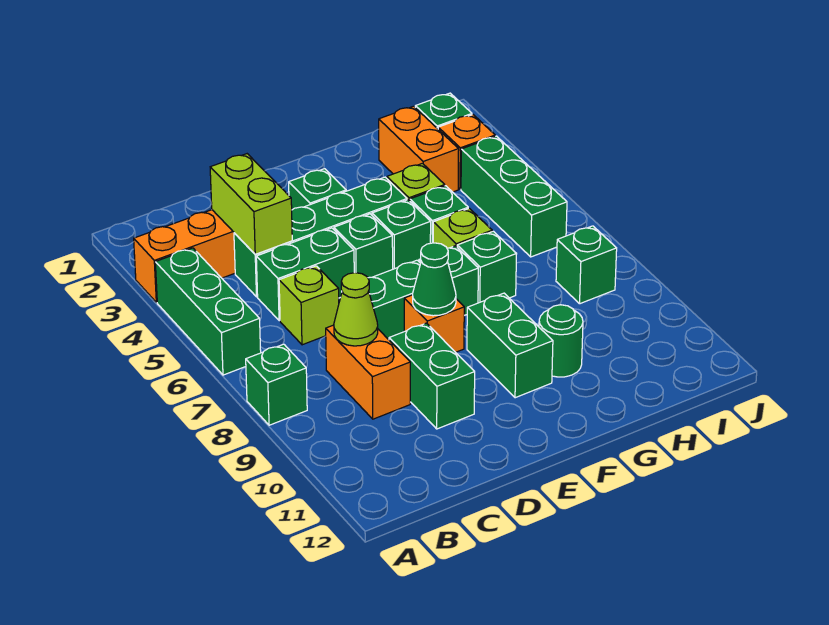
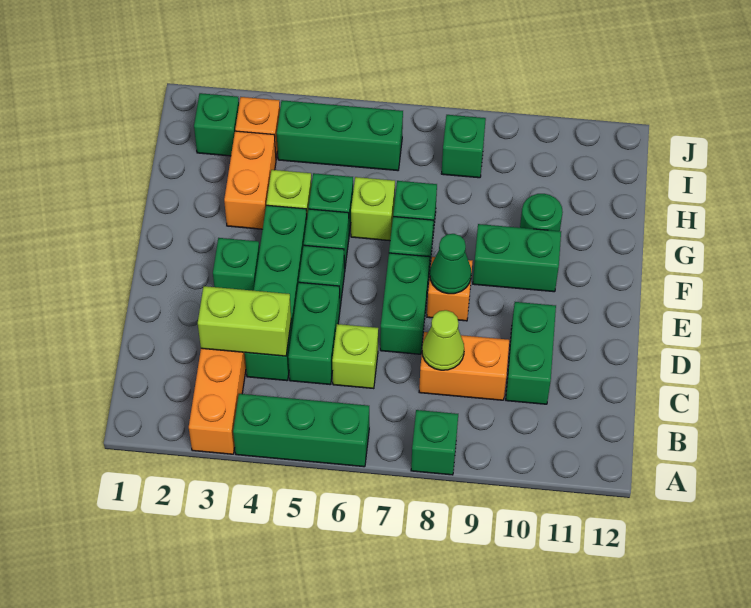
green brick D9:D10 level 1 -> green brick C10:D10 level 1
orange brick H2:H3 level 1 -> orange brick G3:H3 level 1

